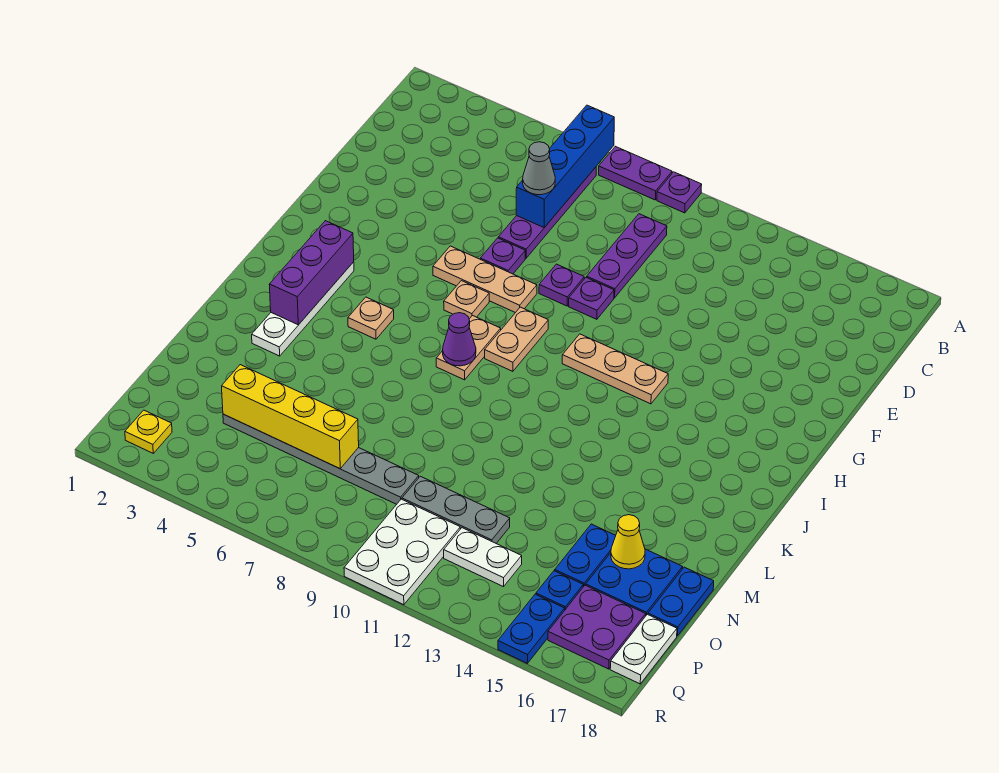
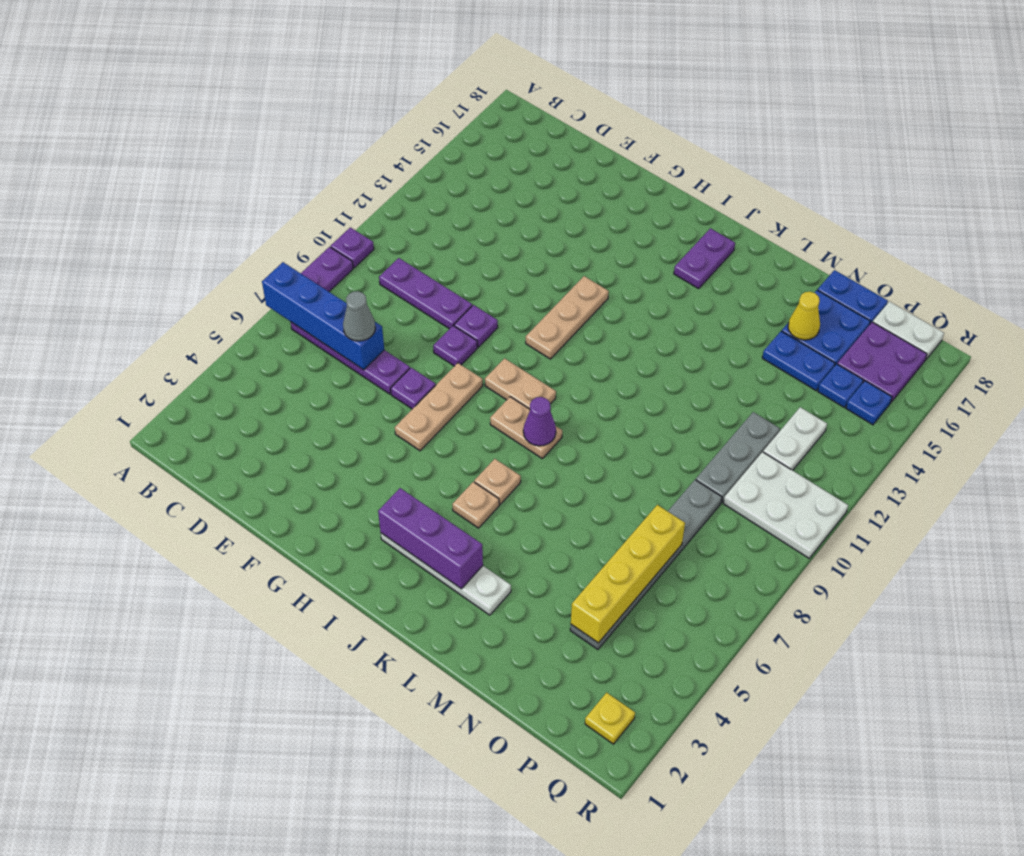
tan plate H7 level 1 -> tan plate J6 level 1
none -> purple plate J16:J17 level 1
blue plate Q15:R15 level 1 -> blue plate Q15 level 1

